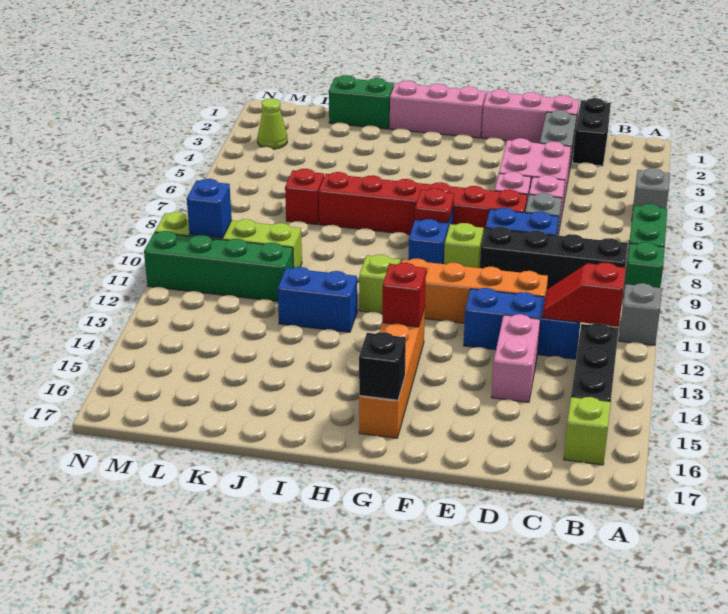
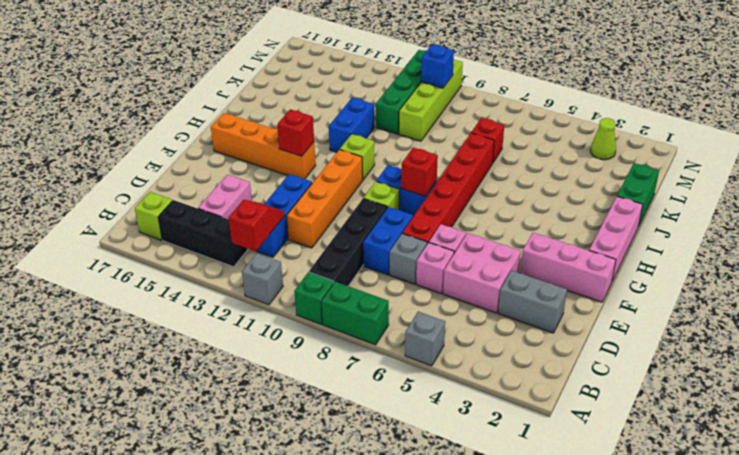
black brick C1:C2 level 1 -> none
pink brick D1:F1 level 1 -> pink brick F1:F3 level 1
pink brick D13:D14 level 1 -> pink brick C14:D14 level 1
red plate G8 level 2 -> red brick G8 level 2
black brick G16 level 2 -> none

